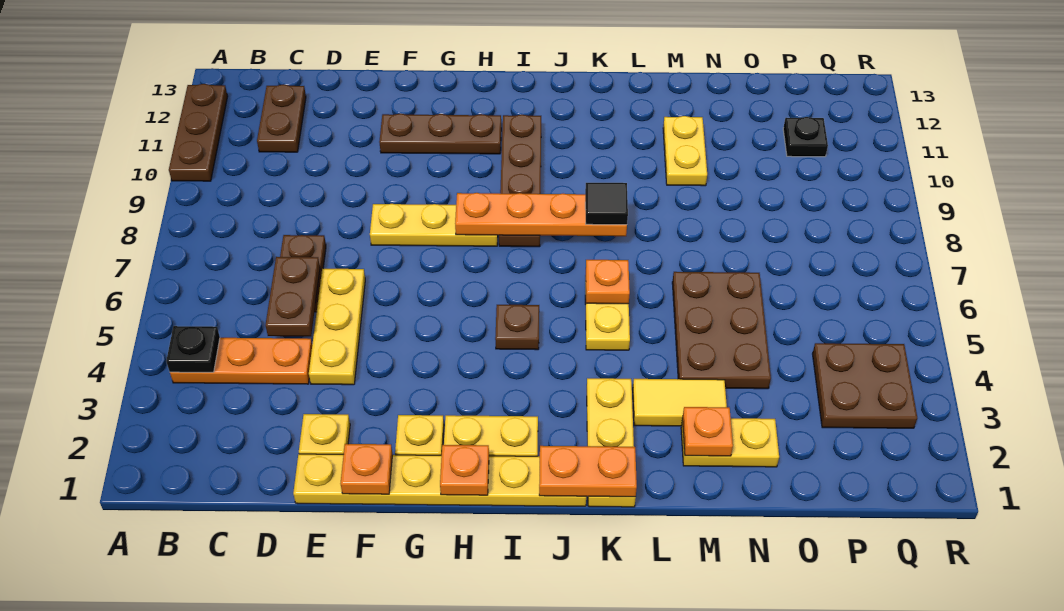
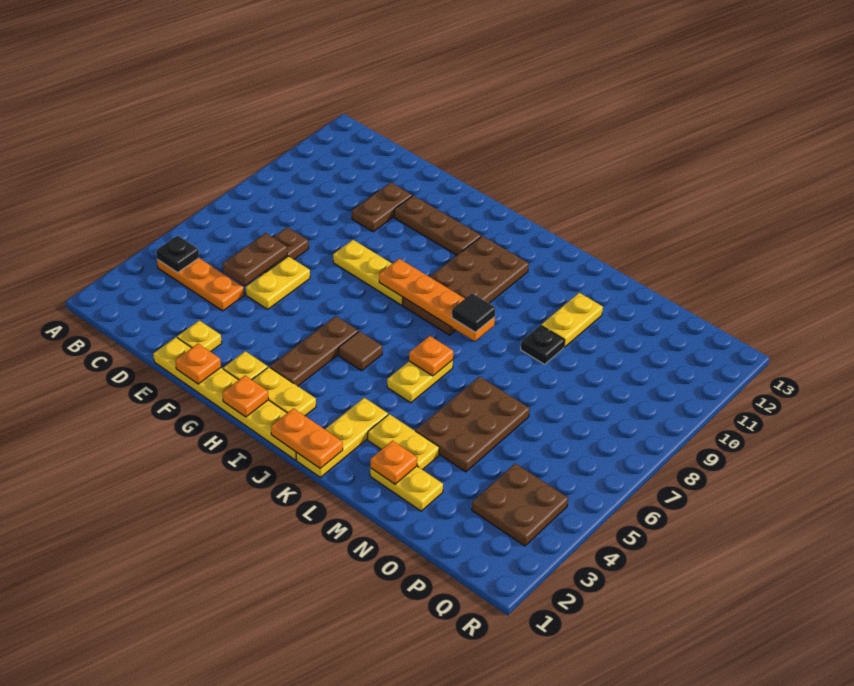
brown plate A10:A12 level 1 -> brown plate H3:H5 level 1
brown plate C11:C12 level 1 -> brown plate E10:E11 level 1
yellow plate E4:E6 level 1 -> yellow plate E5:E6 level 1
brown plate I5 level 1 -> brown tile I5 level 1
brown plate I8:I11 level 1 -> brown plate I8:J11 level 1
yellow tile L3:M3 level 1 -> yellow plate L3:M3 level 1
black plate P11 level 1 -> black plate M9 level 1

